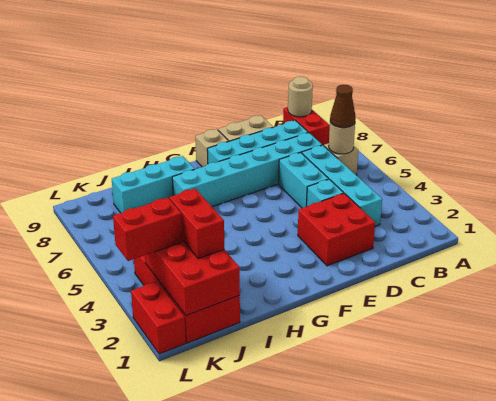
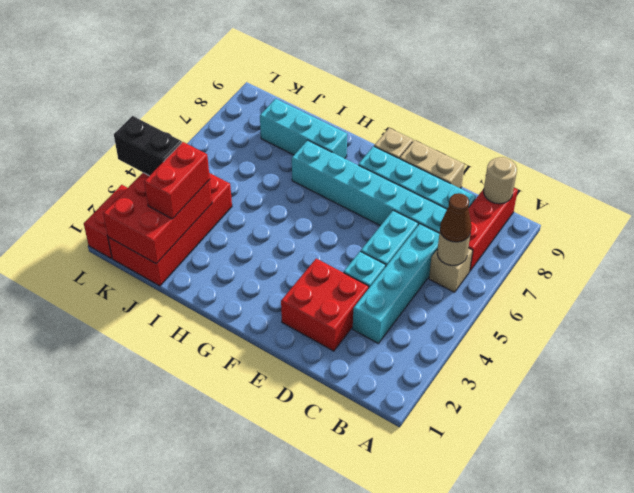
red brick B8:B9 level 1 -> red brick B7:B9 level 1
red brick K3:L3 level 3 -> black brick K3:L3 level 3

